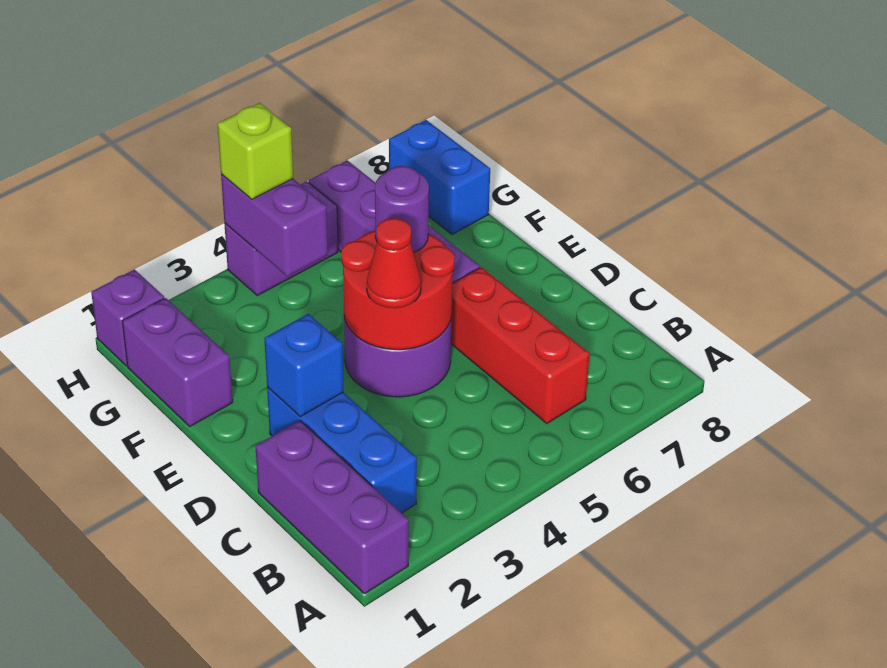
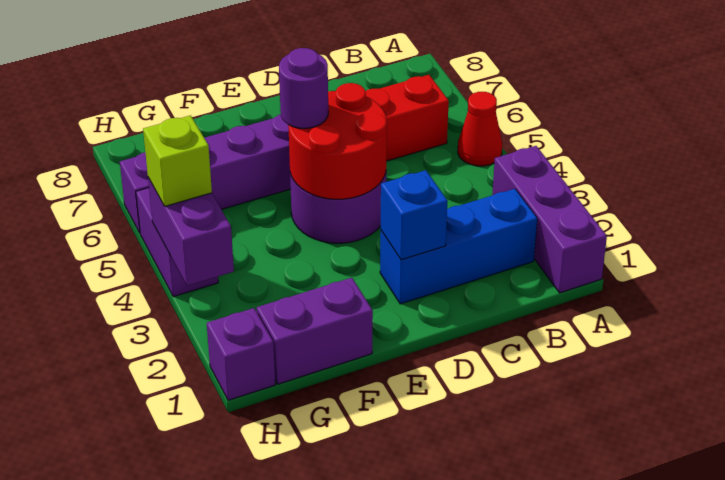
purple brick A1:C1 level 1 -> purple brick A1:A3 level 1
red cone D4 level 3 -> red cone A5 level 1
purple brick G4:H4 level 2 -> purple brick H3:H4 level 2
blue brick G8:H8 level 1 -> none

